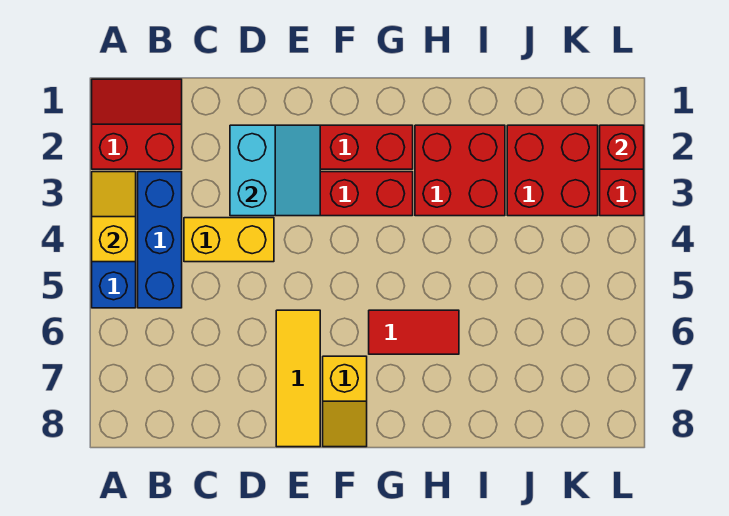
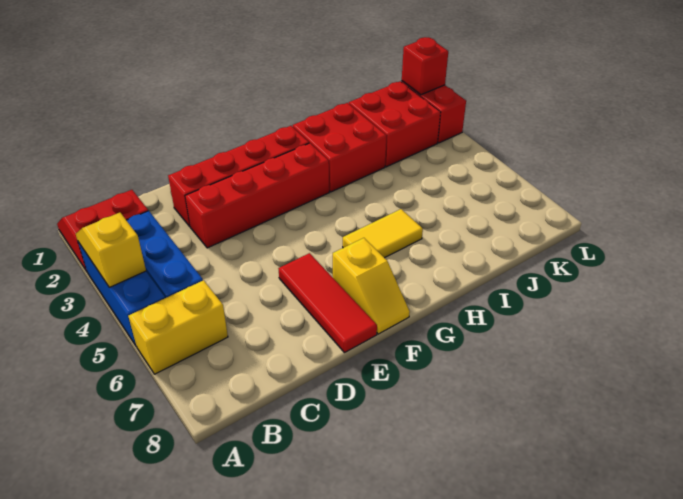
yellow brick C4:D4 level 1 -> yellow brick A6:B6 level 1
cyan slope D2:E3 level 2 top D -> none
yellow tile E6:E8 level 1 -> red tile E6:E8 level 1
red tile G6:H6 level 1 -> yellow tile G6:H6 level 1

